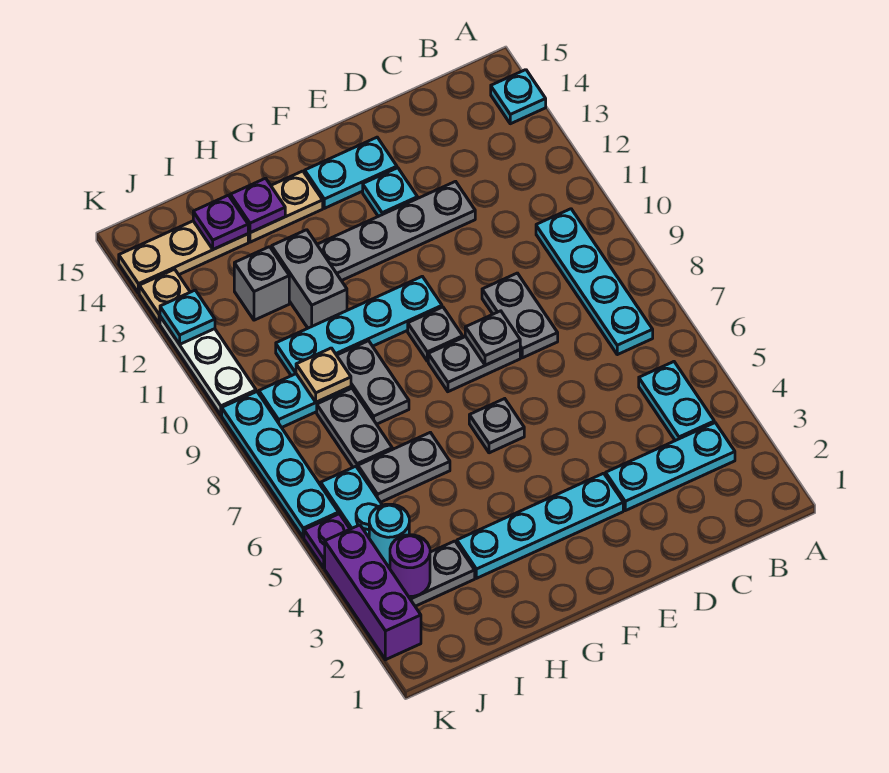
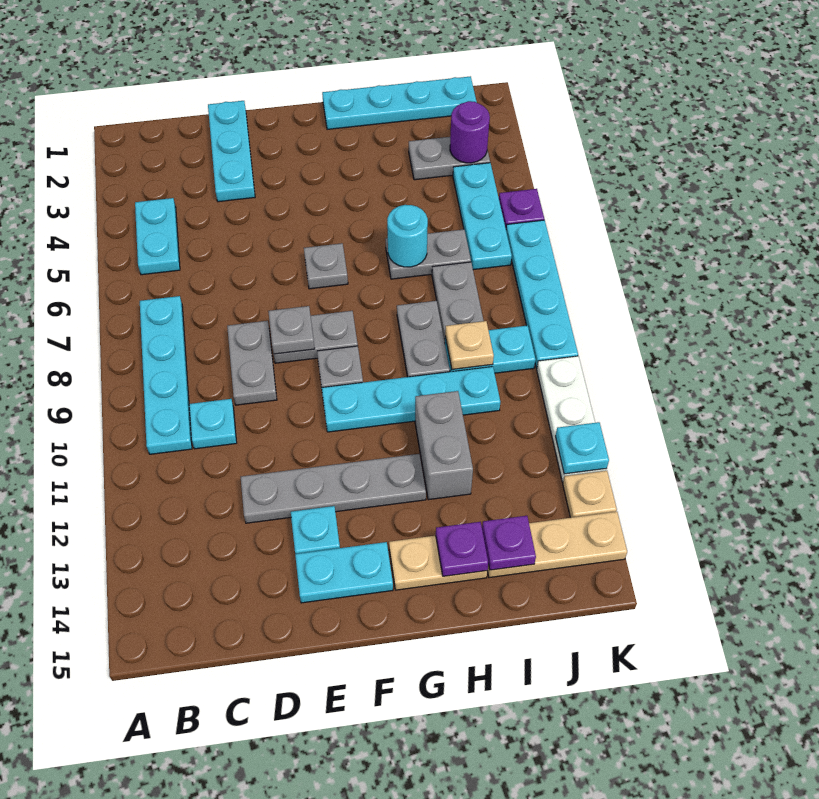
cyan plate A14 level 1 -> cyan plate C10 level 1
cyan plate B3:D3 level 1 -> cyan plate D1:D3 level 1
cyan plate E3:H3 level 1 -> cyan plate G1:J1 level 1
grey brick I12 level 1 -> none
cyan round brick J4 level 2 -> cyan round brick H6 level 2
purple brick K2:K4 level 1 -> none

